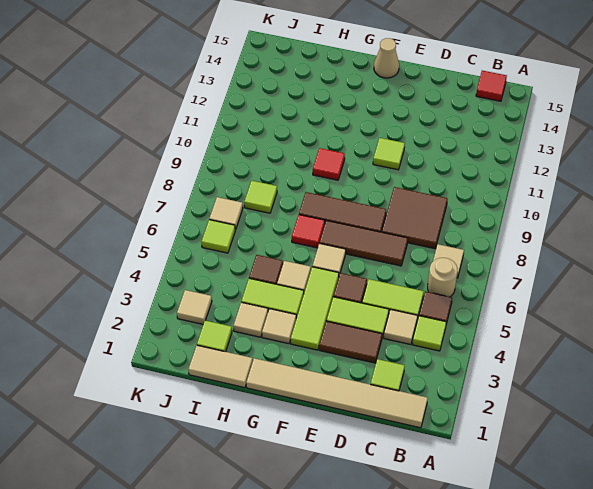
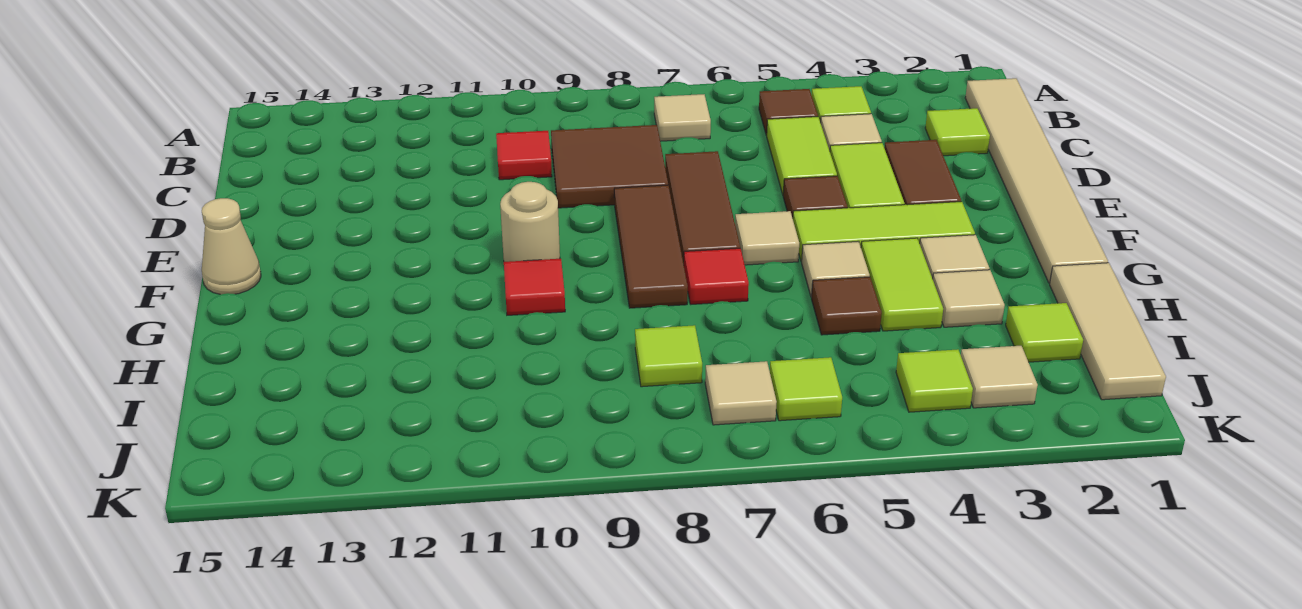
tan round brick B6 level 1 -> tan round brick F10 level 1
red tile B15 level 1 -> red tile C10 level 1
lime tile E11 level 1 -> lime tile J4 level 1
tan tile H1:I1 level 1 -> tan tile H1:J1 level 1

